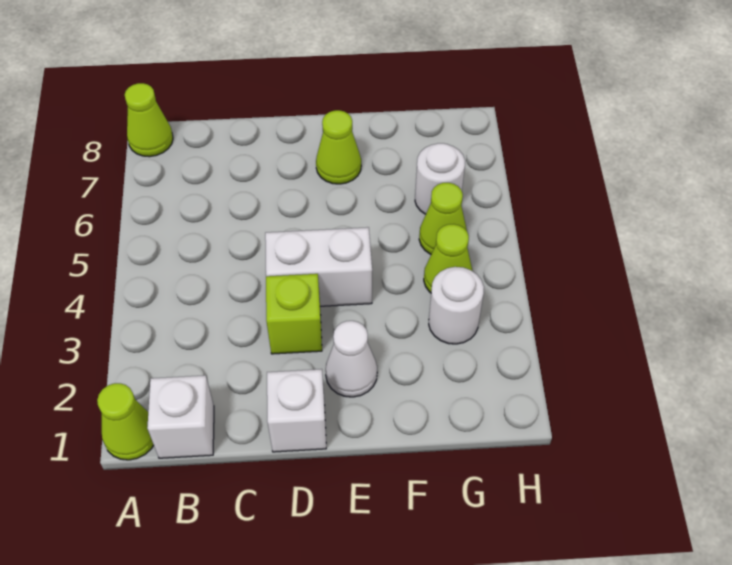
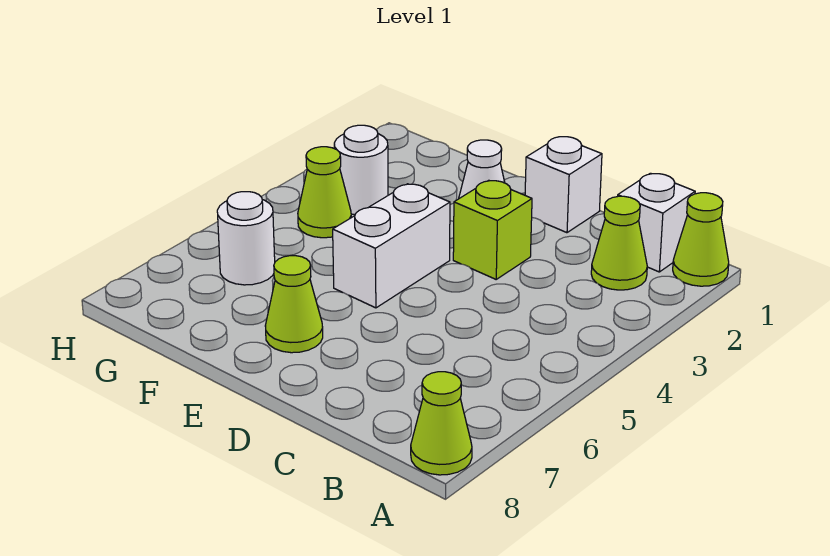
white brick D4:E4 level 1 -> white brick E4:E5 level 1
lime cone G5 level 1 -> lime cone B2 level 1

